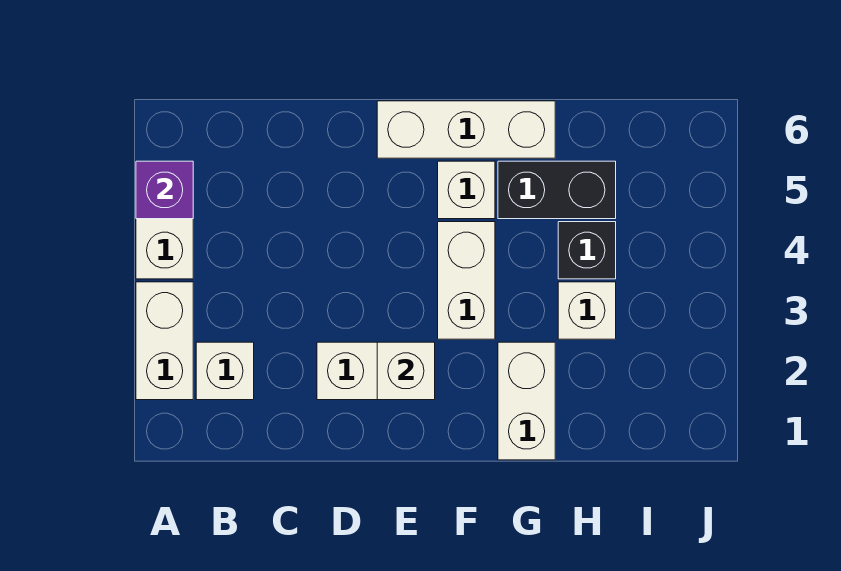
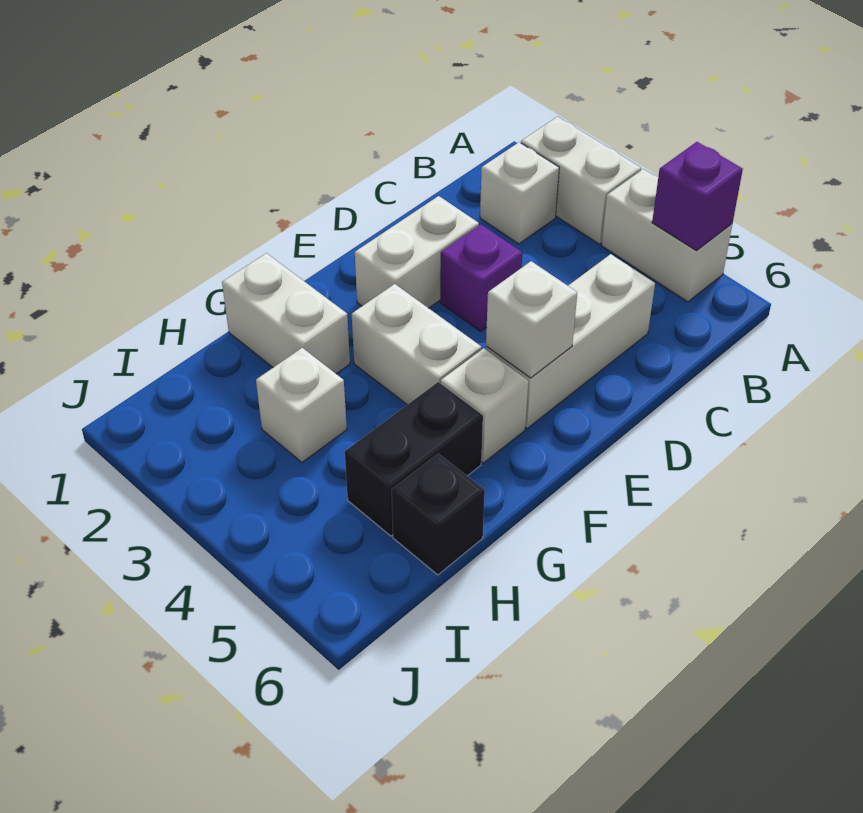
none -> purple brick D3 level 1
white brick E2 level 2 -> white brick E5 level 2
white brick E6:G6 level 1 -> white brick C5:E5 level 1
black brick H4 level 1 -> black brick H6 level 1

